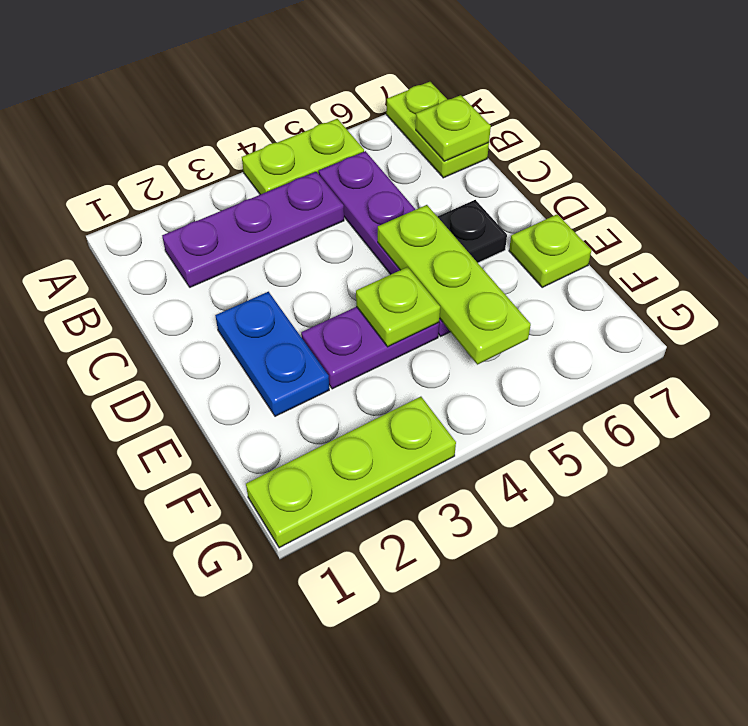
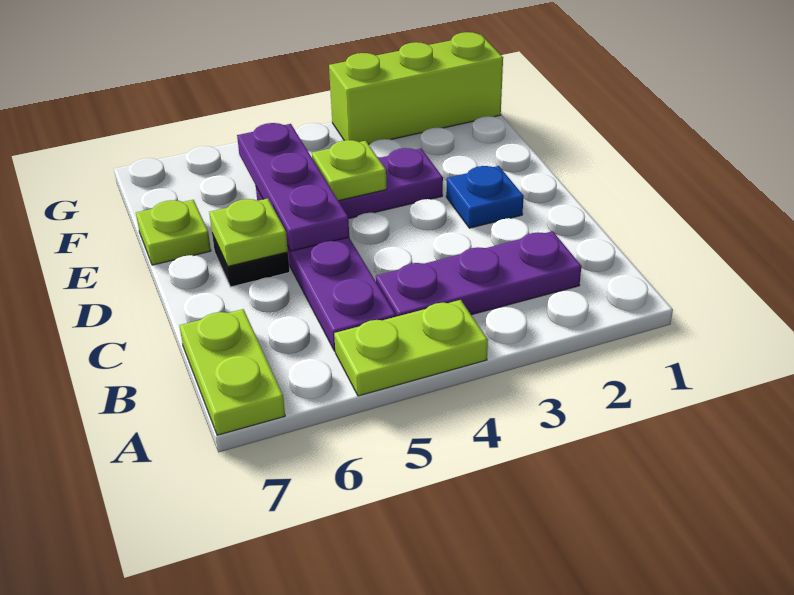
lime plate B7 level 2 -> lime plate D6 level 2
blue plate D2:E2 level 1 -> blue plate D2 level 1
lime plate D5:F5 level 2 -> purple plate D5:F5 level 2
lime plate G1:G3 level 1 -> lime brick G1:G3 level 1

